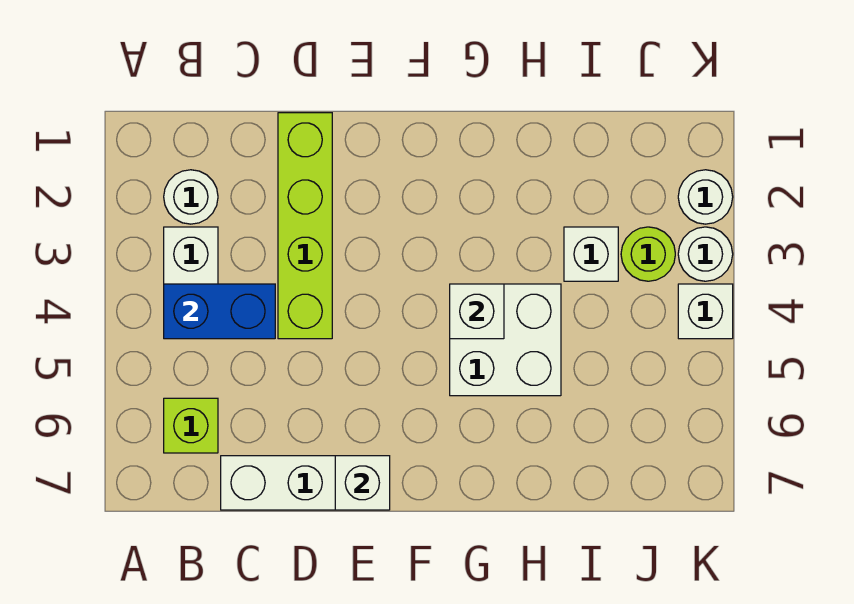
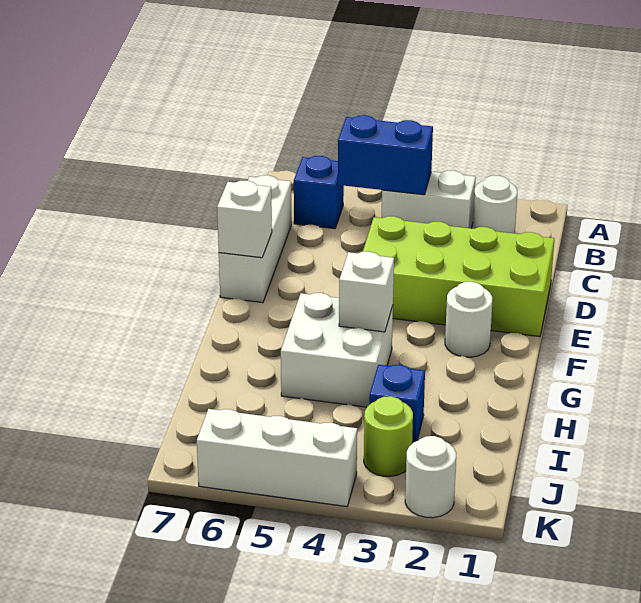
blue brick B4:C4 level 2 -> blue brick B4:B5 level 2
lime brick B6 level 1 -> blue brick B6 level 1
lime brick D1:D4 level 1 -> lime brick D1:E4 level 1
white brick I3 level 1 -> blue brick I3 level 1
white round brick K3 level 1 -> white round brick F2 level 1
white brick K4 level 1 -> white brick K4:K6 level 1

